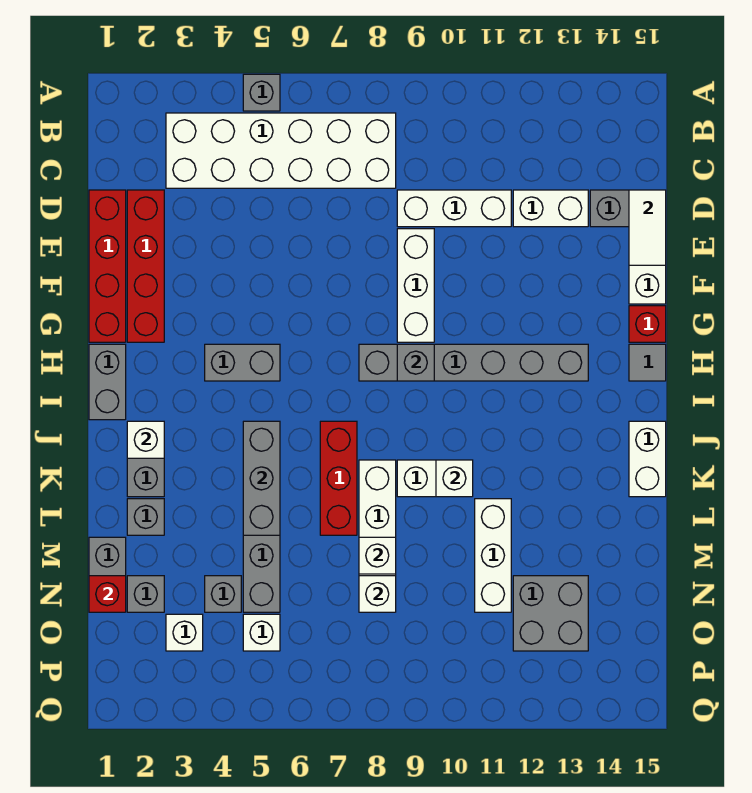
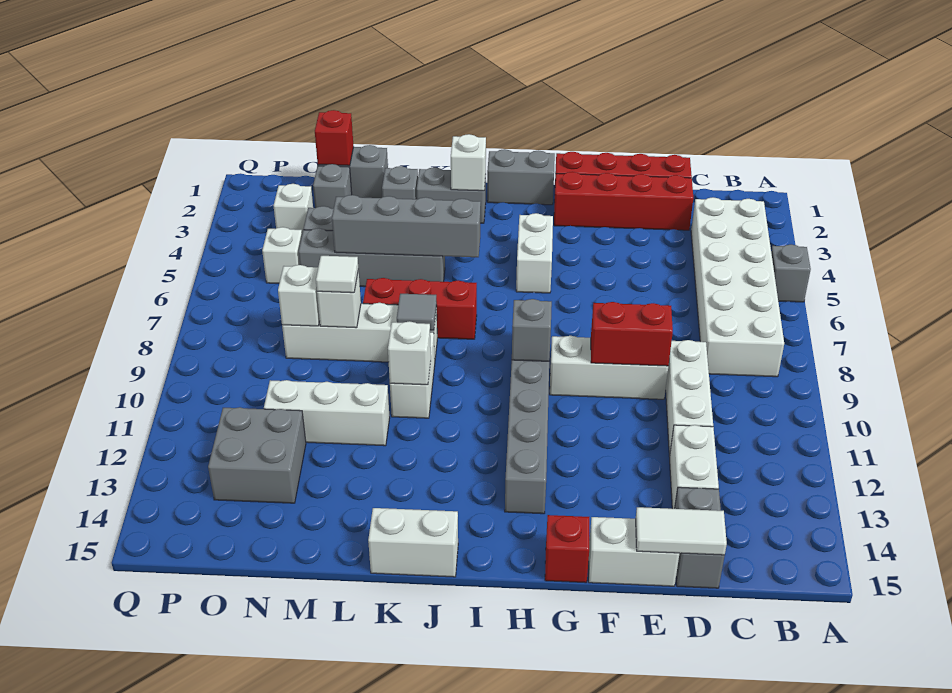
none -> red brick E9:F9 level 2
grey brick H4:H5 level 1 -> white brick H4:H5 level 1
grey tile H15 level 1 -> grey tile K8 level 2
grey brick J5:L5 level 2 -> grey brick J5:M5 level 2
none -> white tile M8 level 3

